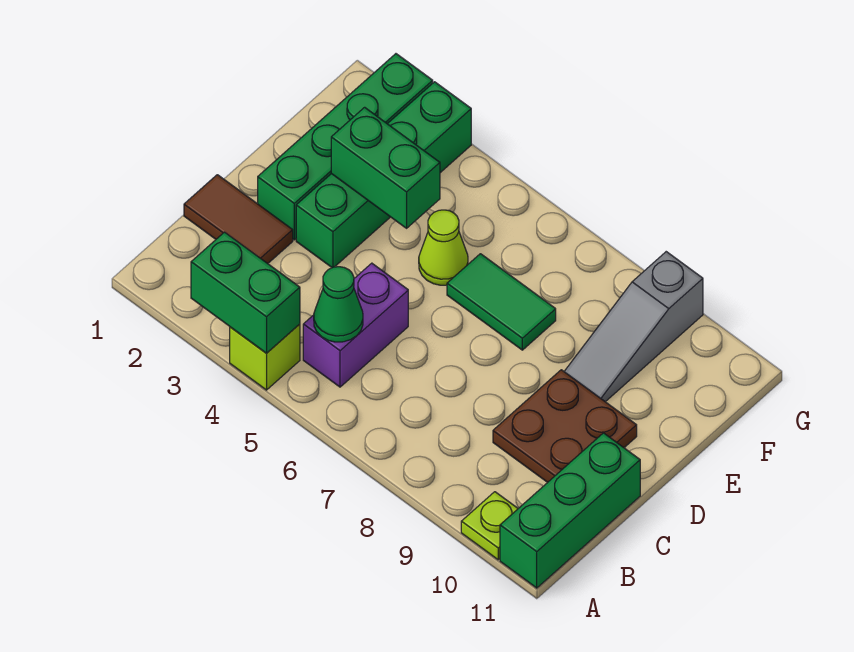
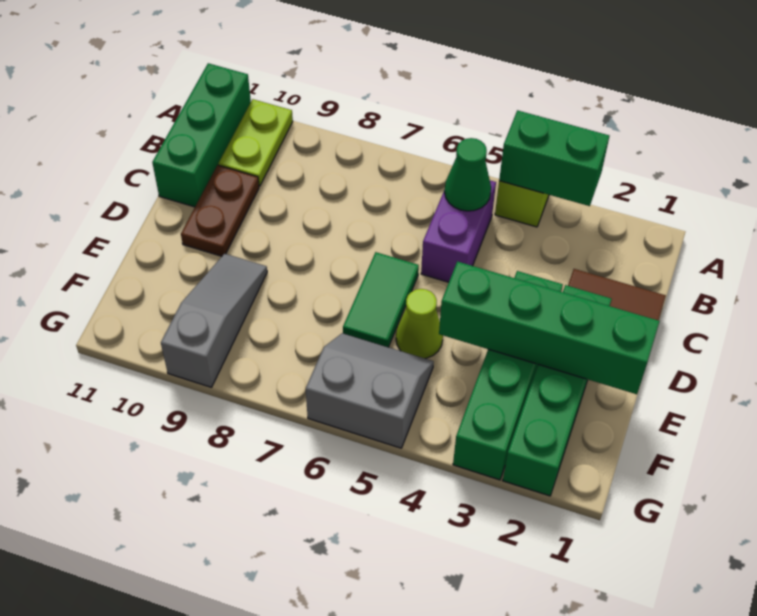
lime plate A10 level 1 -> lime plate A10:B10 level 1
brown plate C9:D10 level 1 -> brown plate C10:D10 level 1
green brick E3:E4 level 2 -> green brick E1:E4 level 2
green tile E6:E7 level 1 -> green tile D6:E6 level 1
none -> grey slope F5:G6 level 1 top G

